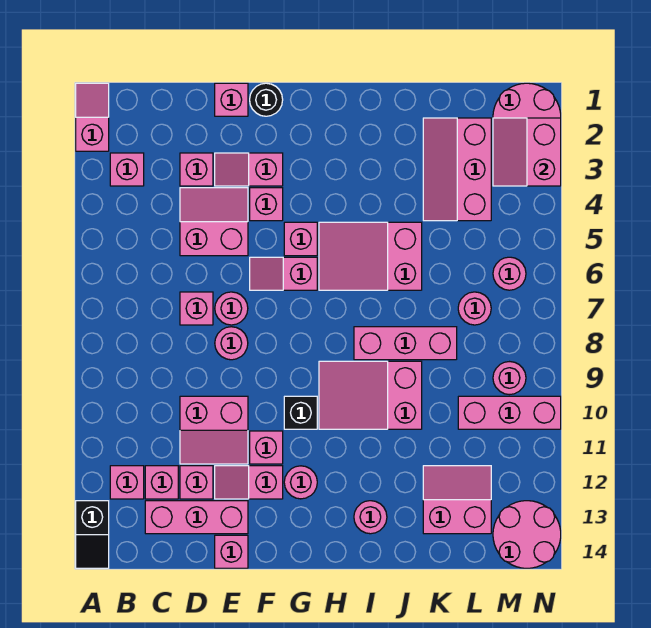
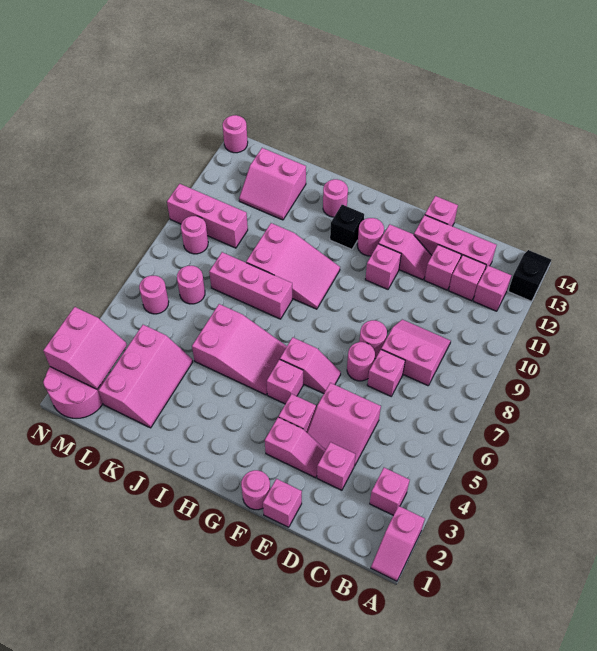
pink slope D10:E11 level 1 top 10 -> pink slope C8:D9 level 1 top 8
black round brick F1 level 1 -> pink round brick F1 level 1
black brick G10 level 1 -> black brick H12 level 1
pink round brick M13:N14 level 1 -> pink round brick N14 level 1

